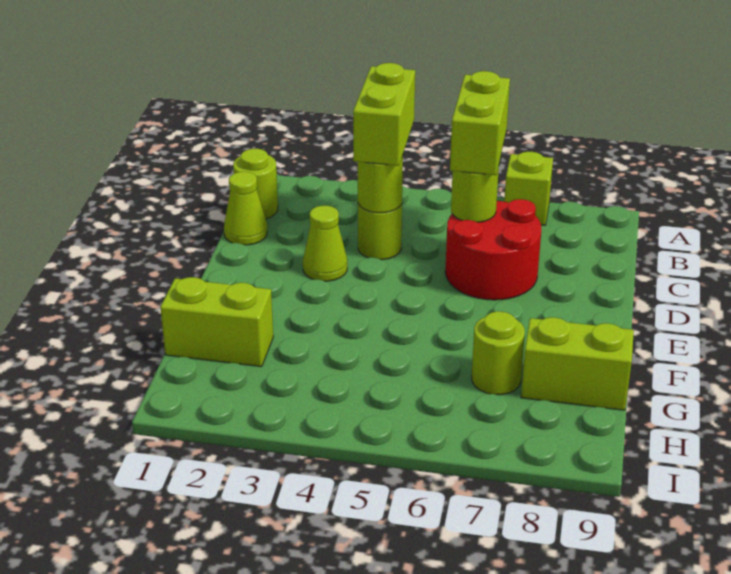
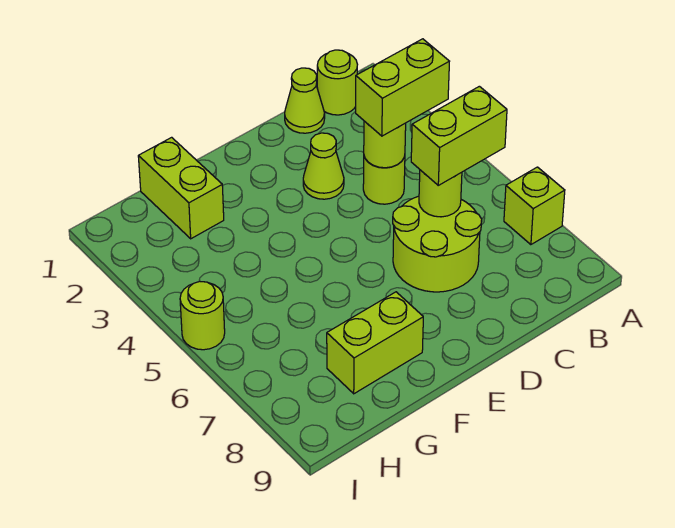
red round brick C6:D7 level 1 -> lime round brick C6:D7 level 1
lime round brick G7 level 1 -> lime round brick I5 level 1
lime brick G8:G9 level 1 -> lime brick F8:G8 level 1

